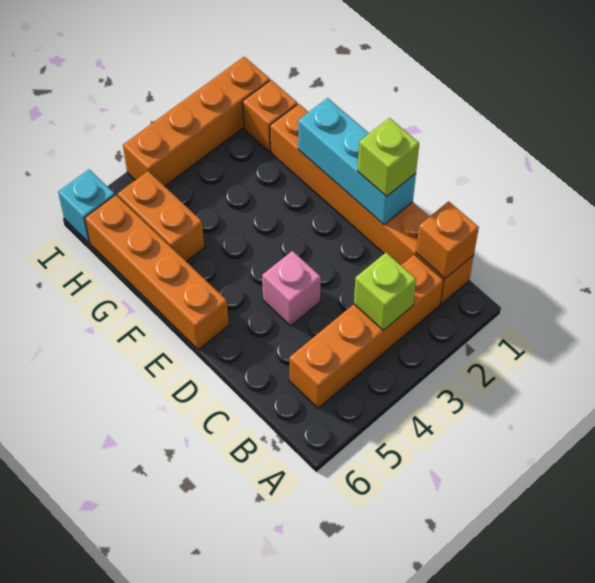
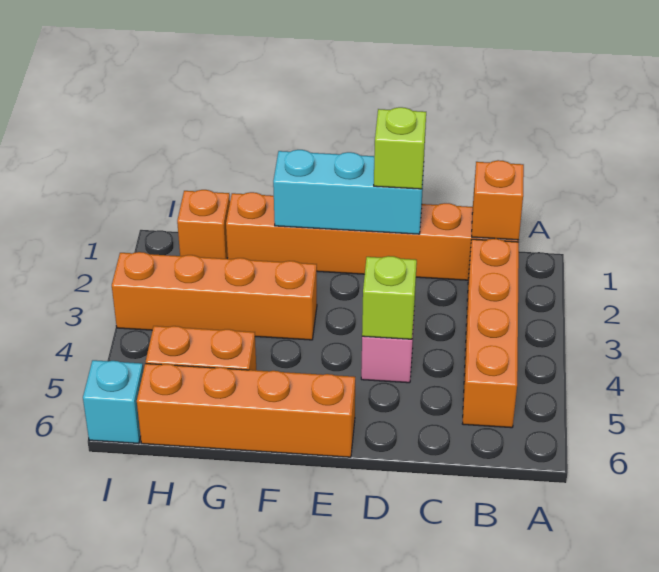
lime brick B3 level 2 -> lime brick D4 level 2
orange brick I1:I4 level 1 -> orange brick F3:I3 level 1

